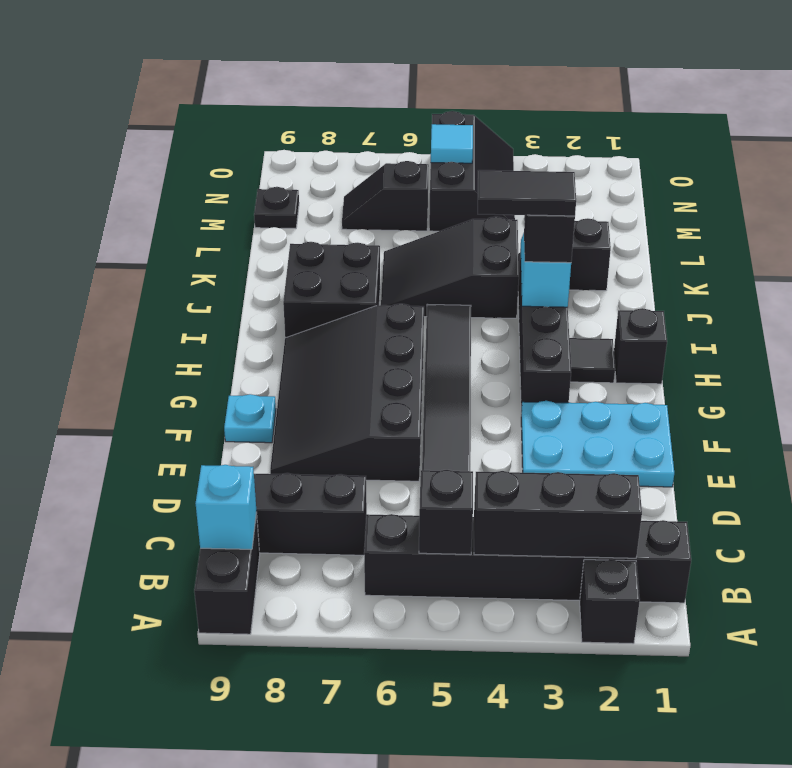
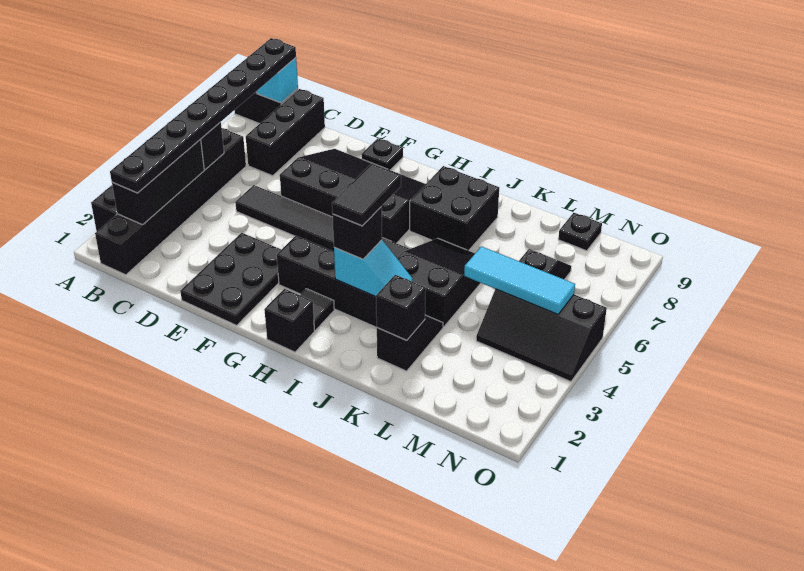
none -> black plate B2:B9 level 3
cyan plate E1:F3 level 1 -> black plate E1:F3 level 1
cyan plate F9 level 1 -> black plate F9 level 1
none -> black brick K2 level 2
cyan tile N5 level 2 -> cyan tile L5:N5 level 2

